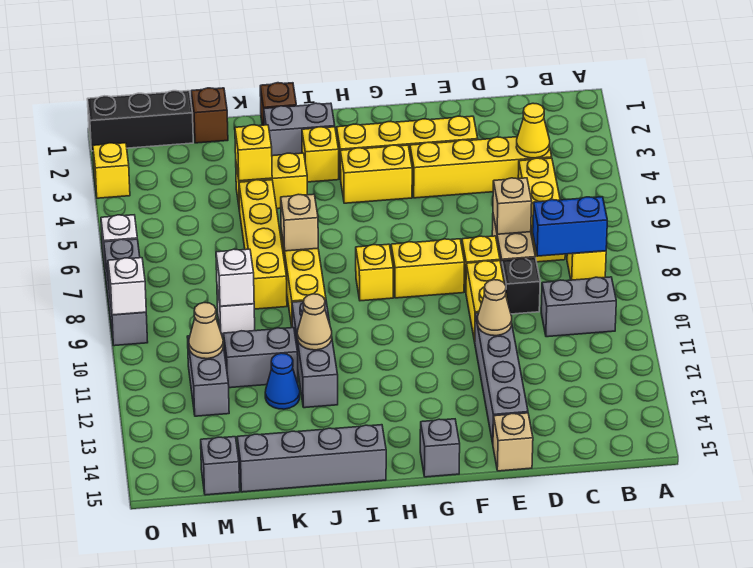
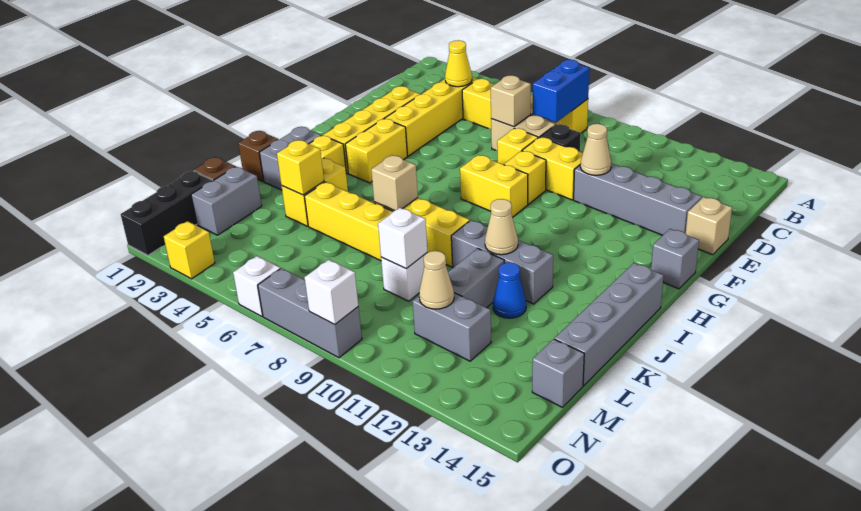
grey brick B10:C10 level 1 -> grey brick L2:M2 level 1
yellow brick F8:G8 level 1 -> yellow brick G8:G9 level 1
yellow brick H8 level 1 -> yellow brick F9 level 1

